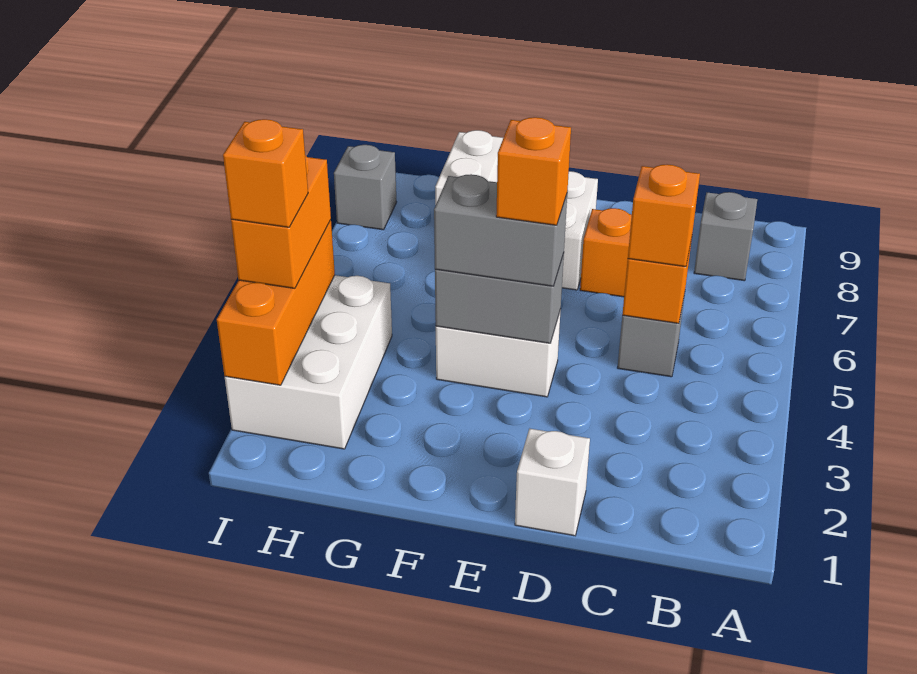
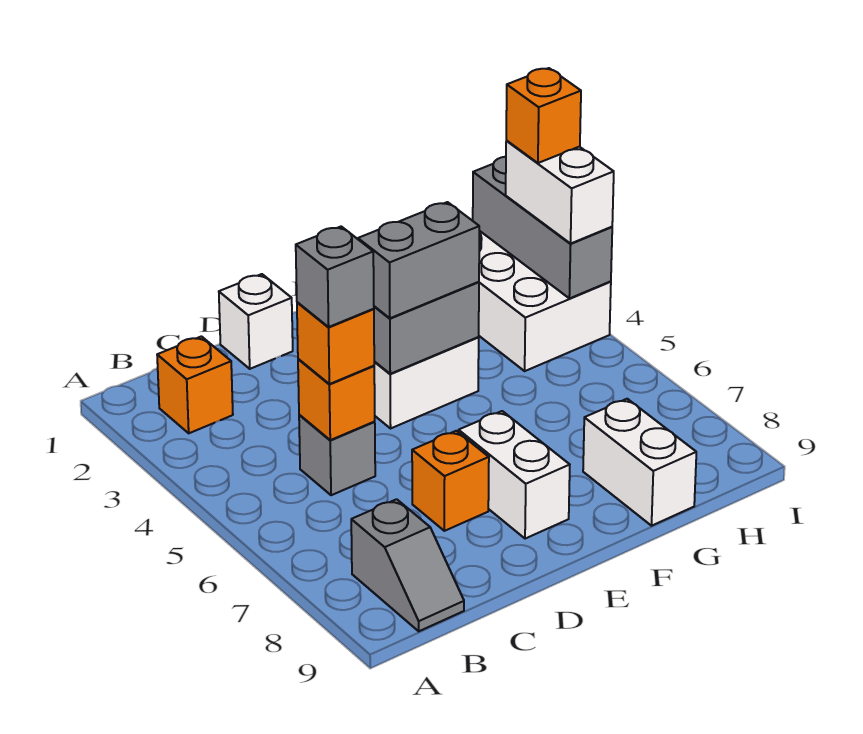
orange brick E4 level 4 -> orange brick B2 level 1
orange brick I2:I4 level 2 -> grey brick I2:I4 level 2
orange brick I3:I4 level 3 -> white brick I3:I4 level 3
grey brick I8 level 1 -> grey brick C5 level 4

